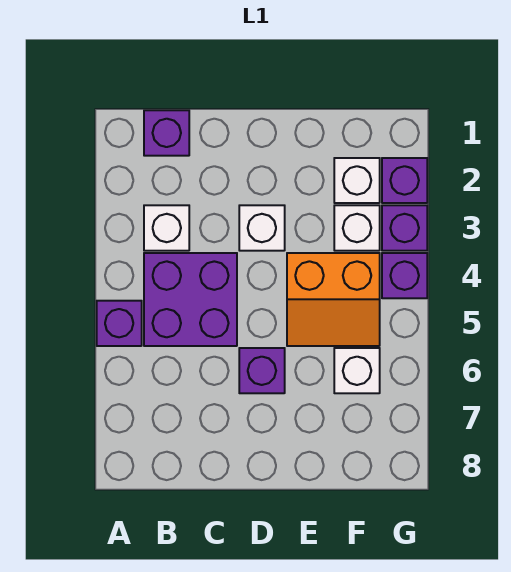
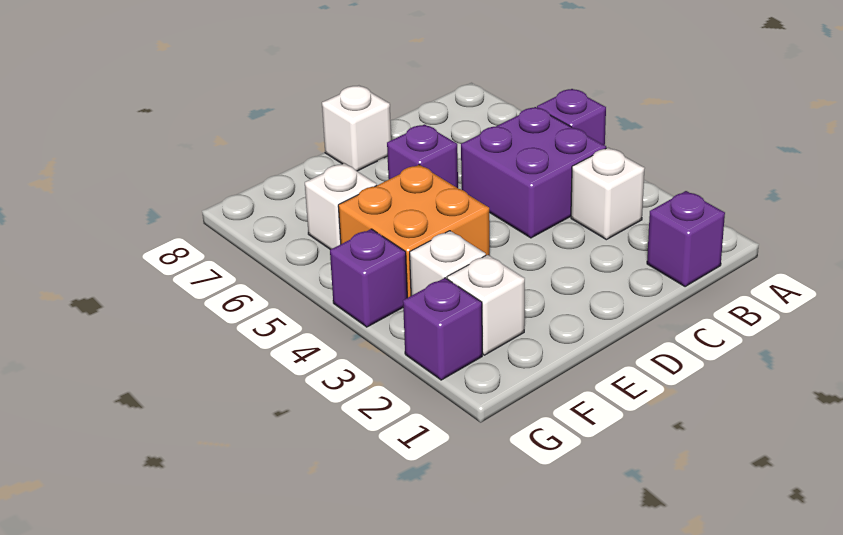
white brick D3 level 1 -> white brick D8 level 1
orange slope E4:F5 level 1 top 4 -> orange brick E4:F5 level 1
purple brick G3 level 1 -> none

